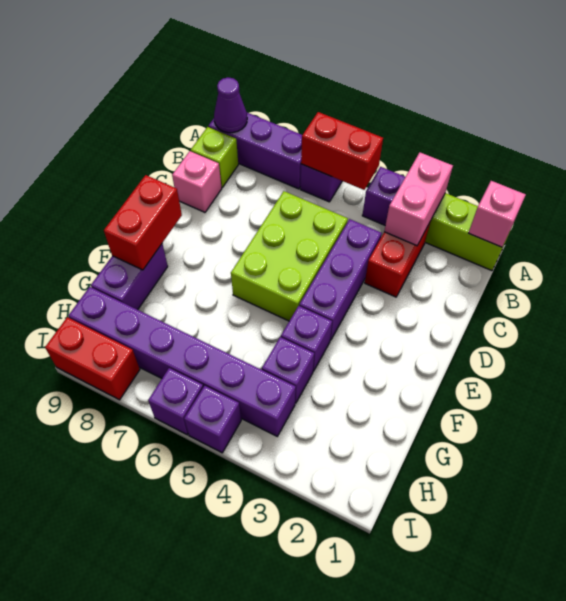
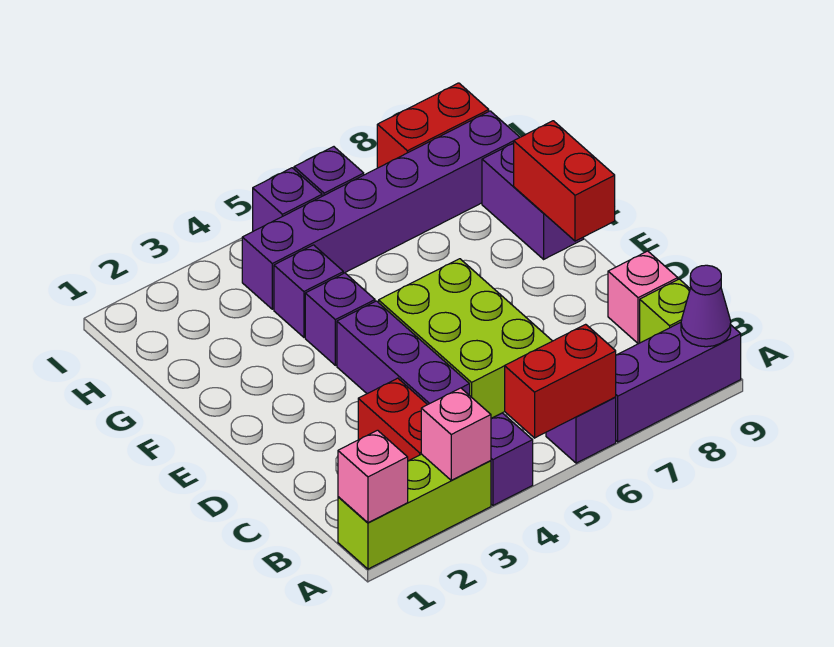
pink brick A3:B3 level 2 -> pink brick A3 level 2

